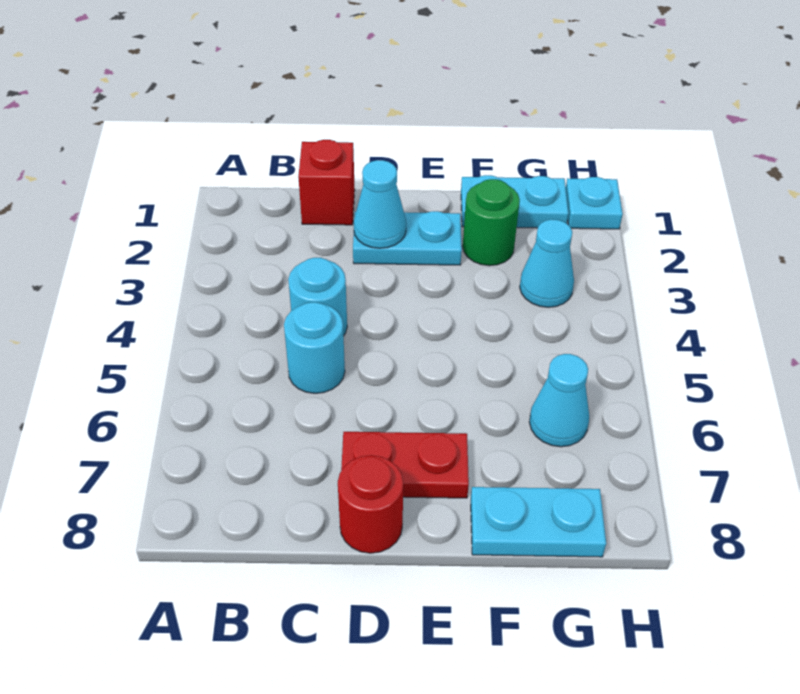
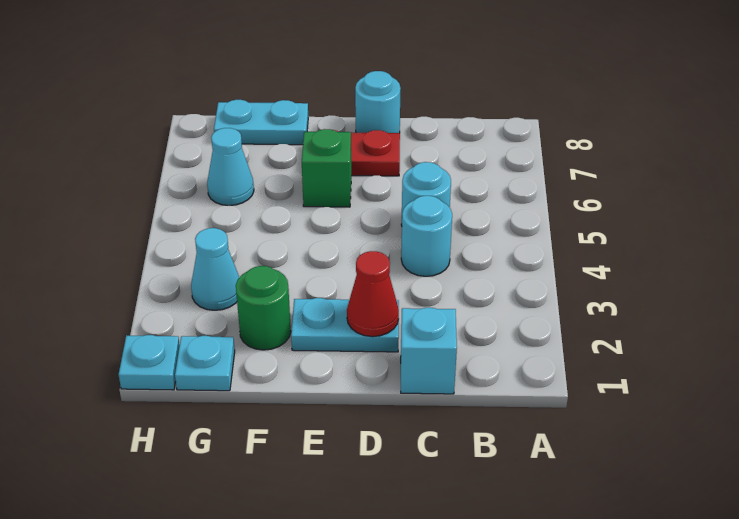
red brick C1 level 1 -> cyan brick C1 level 1
cyan cone D2 level 2 -> red cone D2 level 2
red round brick D8 level 1 -> cyan round brick D8 level 1
none -> green brick E6 level 1
cyan plate F1:G1 level 1 -> cyan plate G1 level 1

